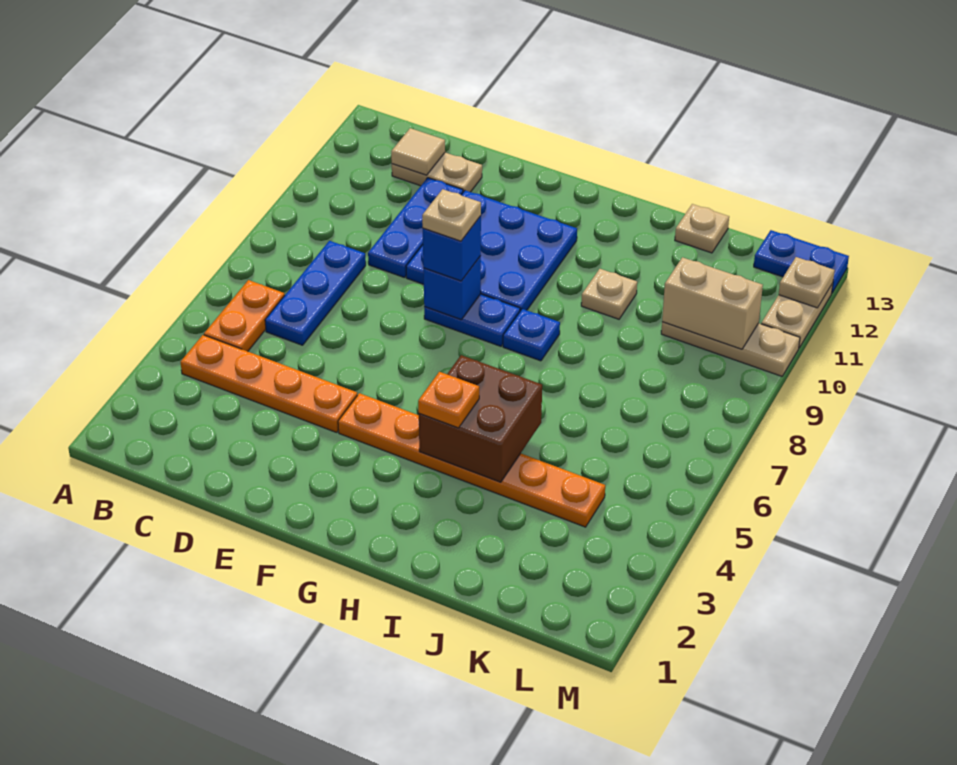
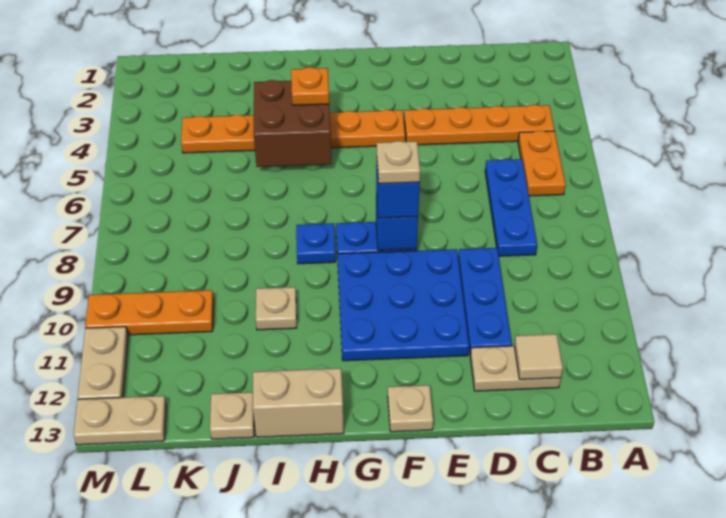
tan plate K10:M10 level 1 -> orange plate K10:M10 level 1
tan brick K10:L10 level 2 -> tan brick H13:I13 level 1
blue plate L13:M13 level 1 -> tan plate L13:M13 level 1
tan plate M12 level 2 -> tan plate F13 level 1

